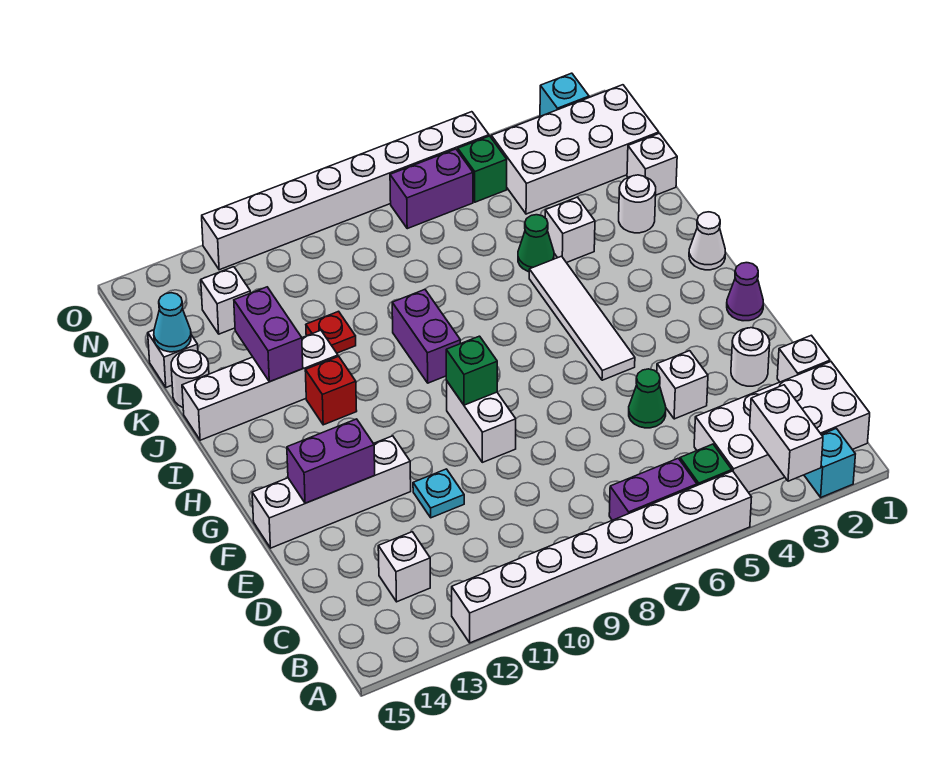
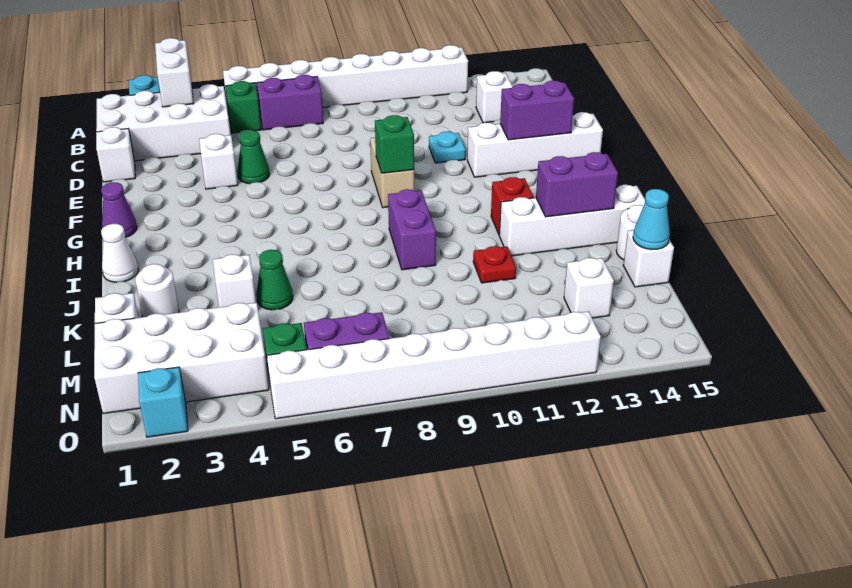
white round brick E2 level 1 -> none
white brick F9:G9 level 1 -> tan brick F9:G9 level 1
white tile G5:J5 level 1 -> none
purple brick J13:K13 level 2 -> purple brick J13:J14 level 2

